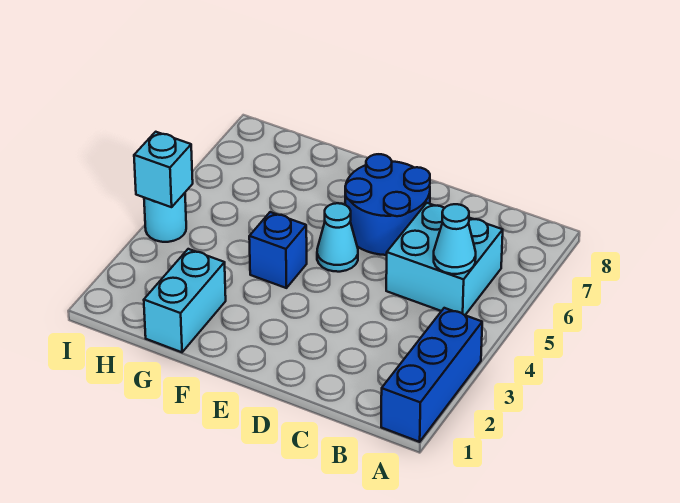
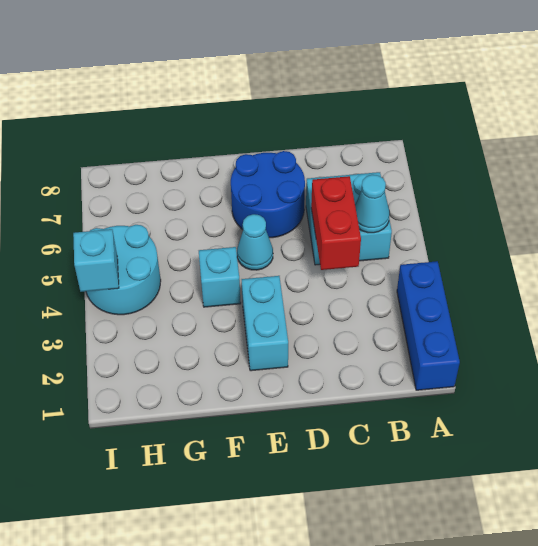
none -> red brick C4:C5 level 2
blue brick F4 level 1 -> cyan brick F4 level 1
cyan brick G1:G2 level 1 -> cyan brick E2:E3 level 1
cyan round brick I4 level 1 -> cyan round brick H4:I5 level 1

